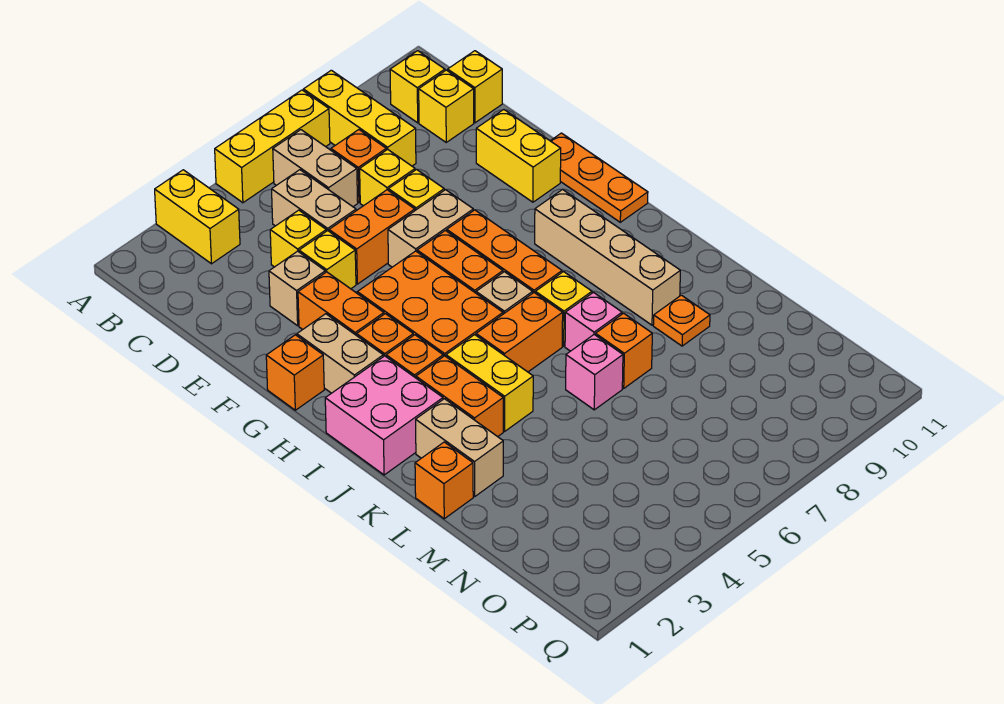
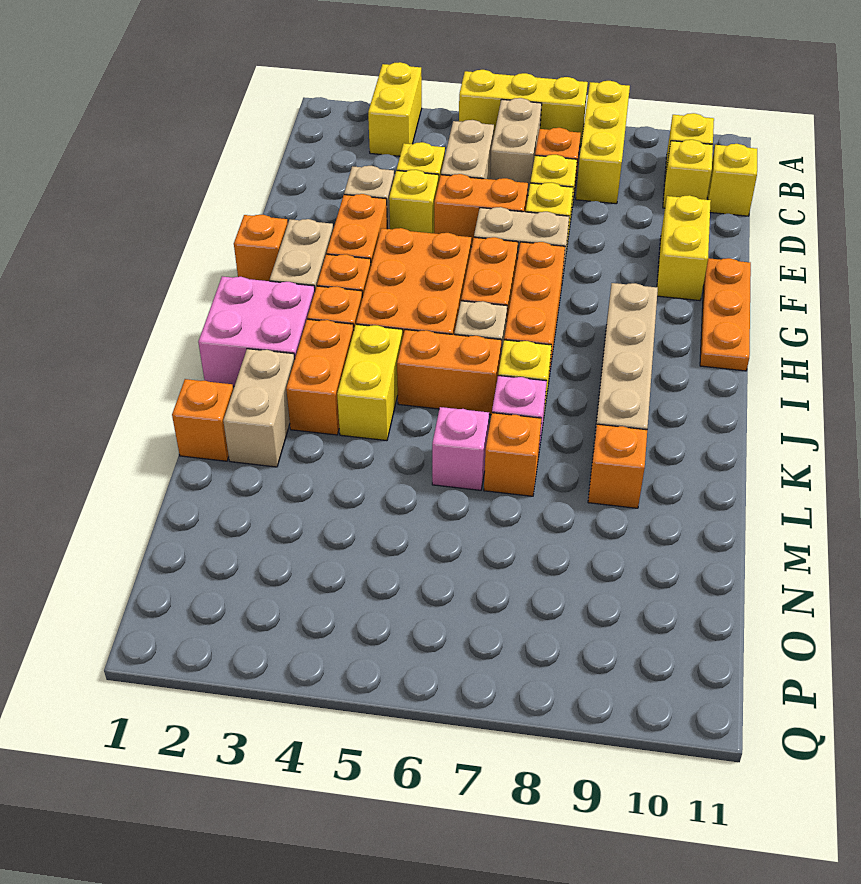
orange plate L9 level 1 -> orange brick L9 level 1

